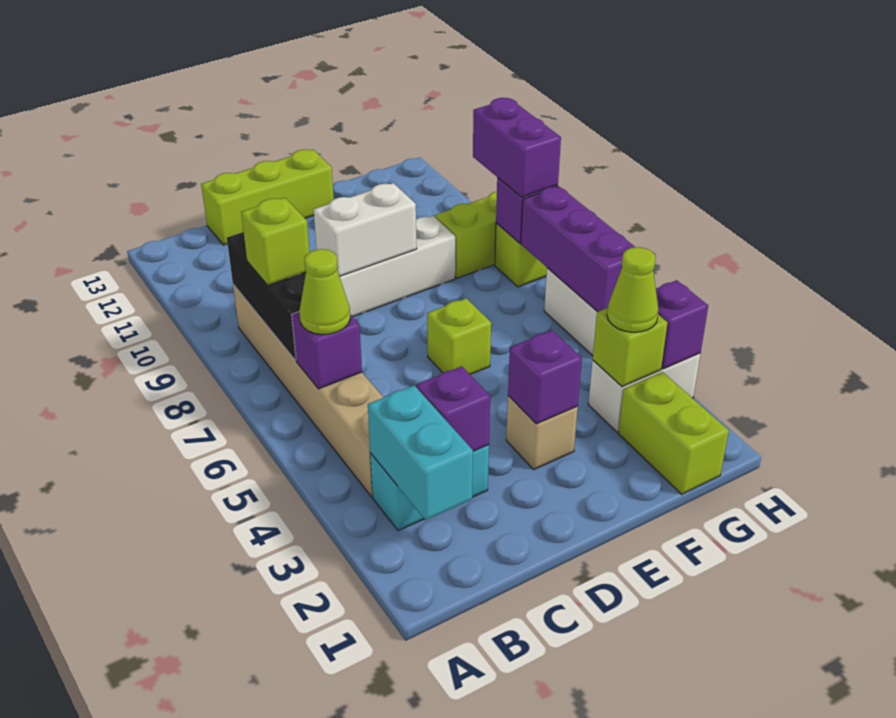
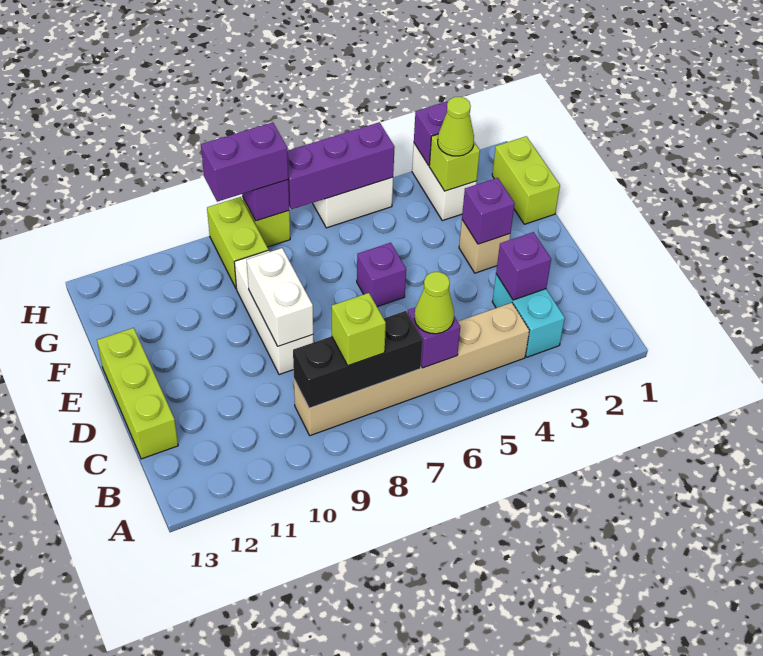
cyan brick B2:B3 level 2 -> none
lime brick E6 level 1 -> purple brick E6 level 1
lime brick G1:G2 level 1 -> lime brick F1:G1 level 1

